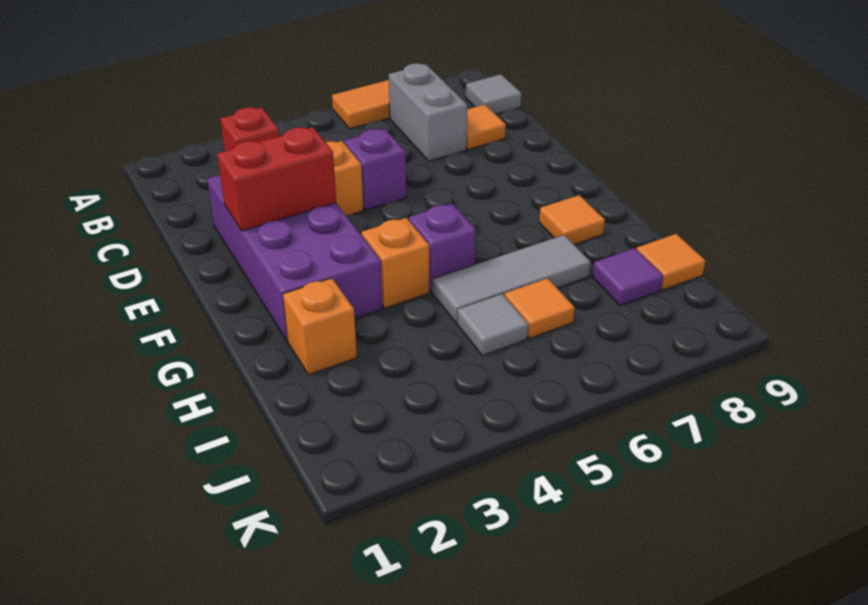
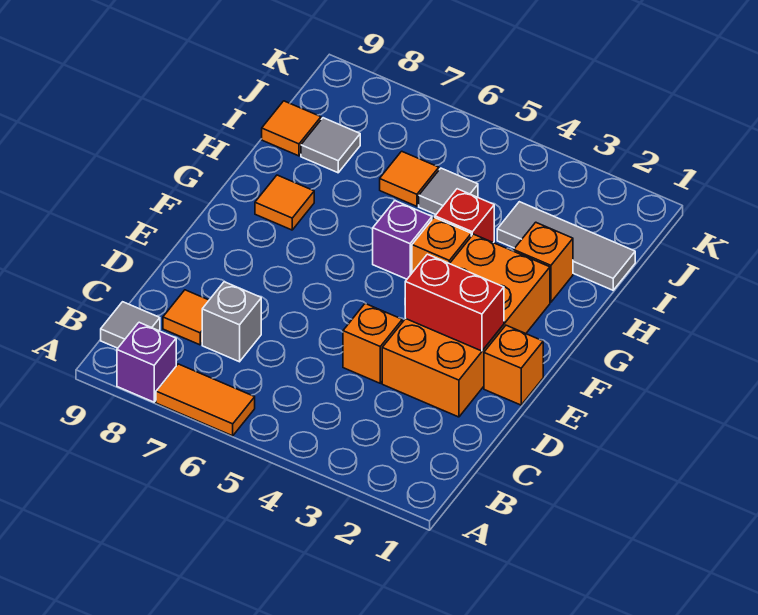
red brick B3 level 1 -> red brick H4 level 1
grey brick B7:C7 level 1 -> grey brick C7 level 1
purple brick D2:G3 level 1 -> orange brick D2:G3 level 1
purple brick D5 level 1 -> purple brick A8 level 1
none -> orange brick E1 level 1
grey tile H5:H7 level 1 -> grey tile I1:I3 level 1
purple tile I8 level 1 -> grey tile I8 level 1

